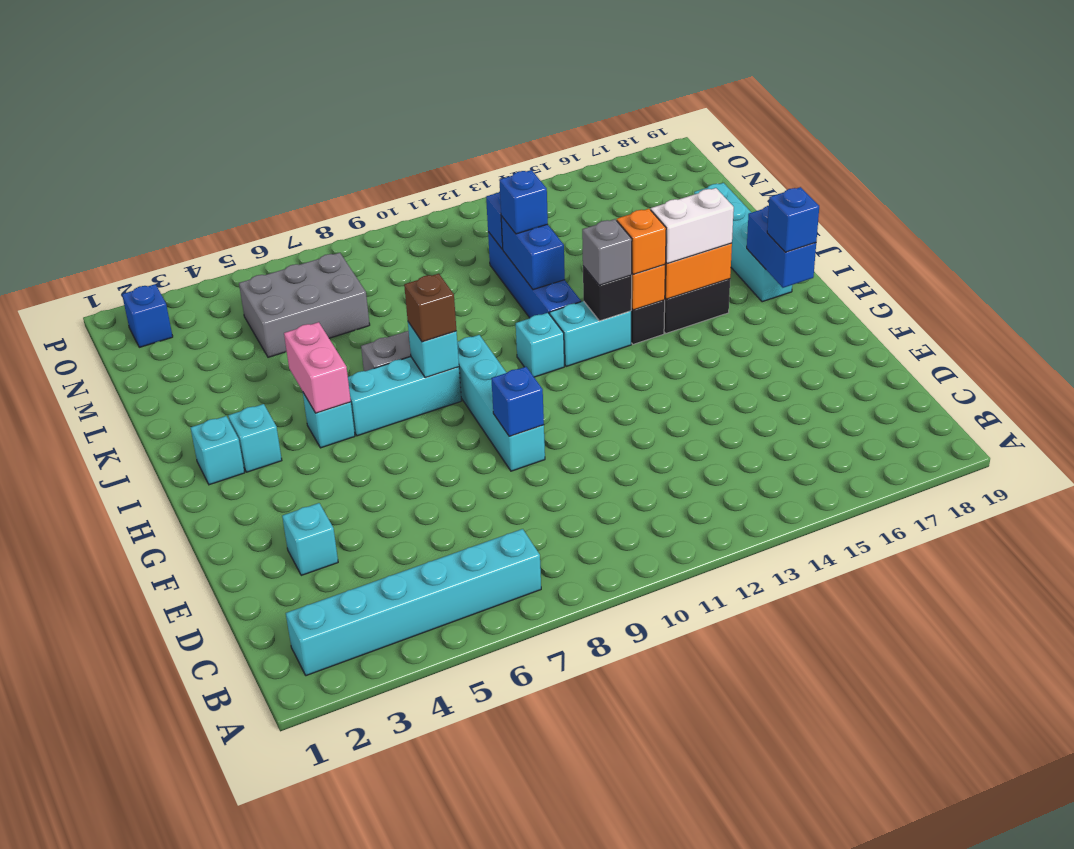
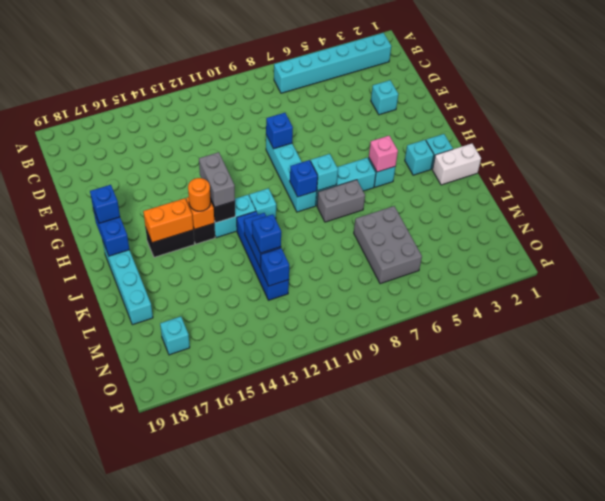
pink brick I5:J5 level 2 -> pink brick I5 level 2
brown brick I8 level 3 -> none
grey brick I13 level 3 -> grey brick H13:I13 level 3
orange brick I14 level 3 -> orange round brick I14 level 3
white brick I15:I16 level 3 -> white brick J1:J2 level 1
grey brick M5:N7 level 1 -> grey brick L6:N7 level 1
none -> cyan brick N17 level 1
blue brick O2 level 1 -> blue brick I9 level 2

